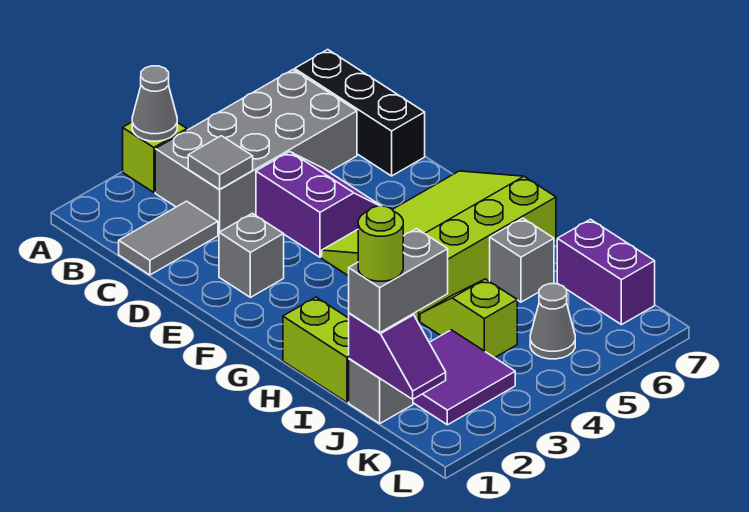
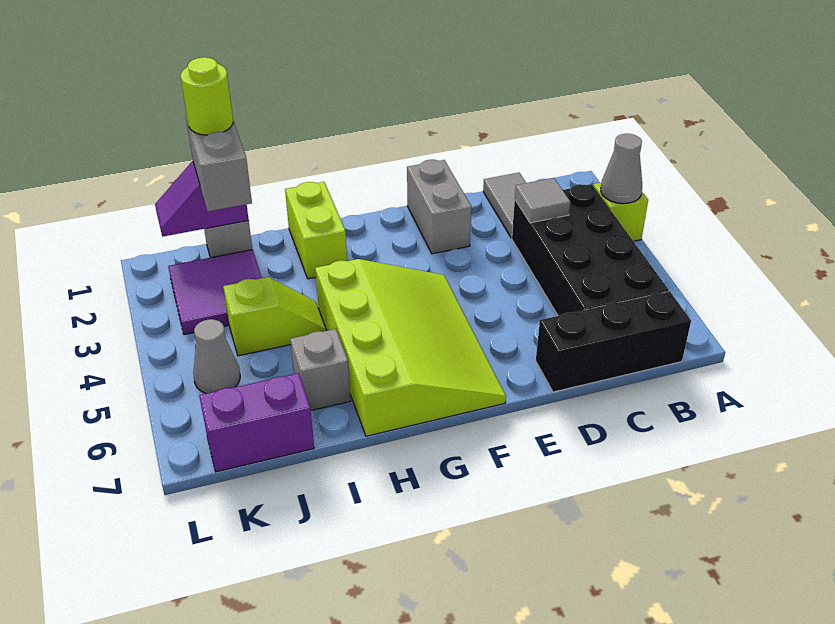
grey brick B3:C6 level 1 -> black brick B3:C6 level 1
purple slope D4:E5 level 1 top 4 -> none
grey brick E2 level 1 -> grey brick E1:E2 level 1
lime brick H1:I1 level 1 -> lime brick H1:H2 level 1

